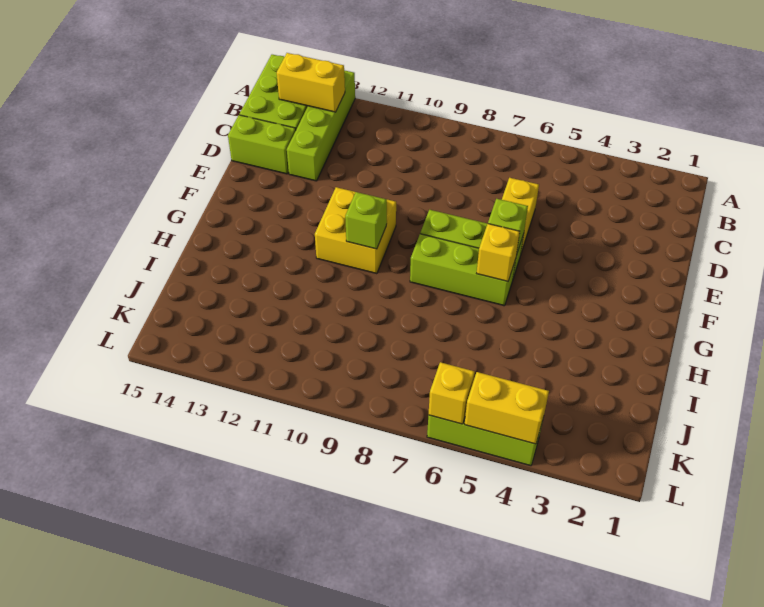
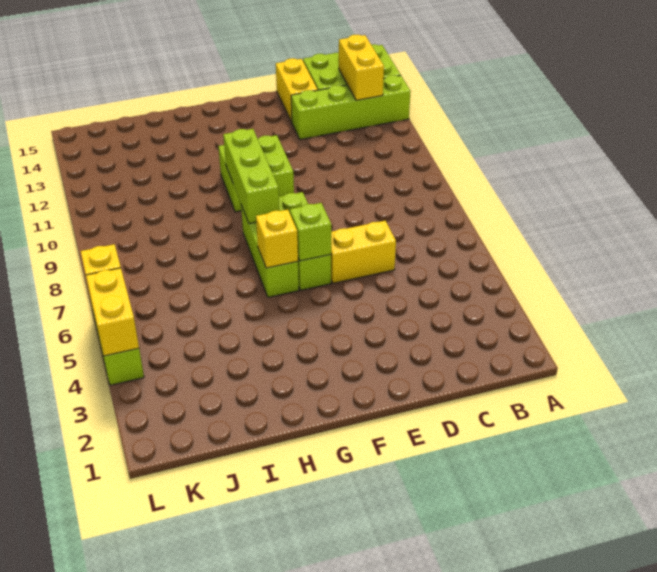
lime brick D14:D15 level 1 -> yellow brick D14:D15 level 1
yellow brick F10:G11 level 1 -> lime brick F10:G11 level 1
lime brick G10 level 2 -> lime brick G8:G10 level 2

